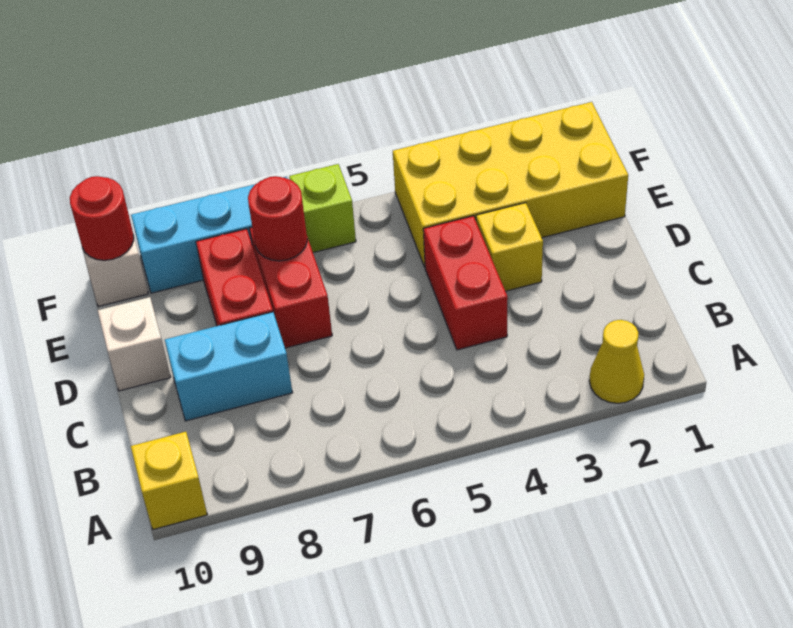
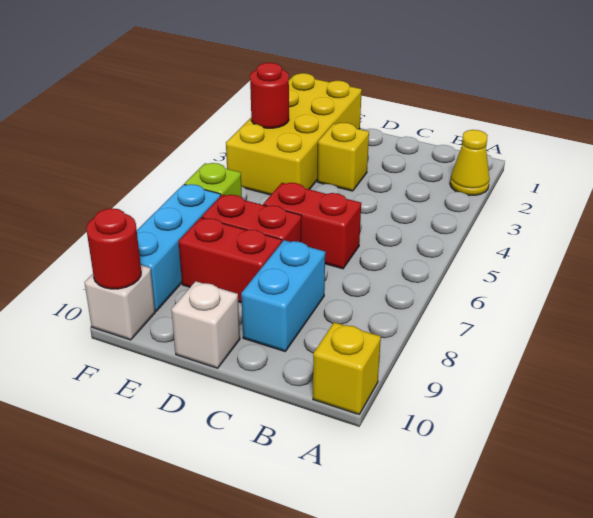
red brick C4:D4 level 1 -> red brick C6:D6 level 1
red round brick E7 level 2 -> red round brick F3 level 2

